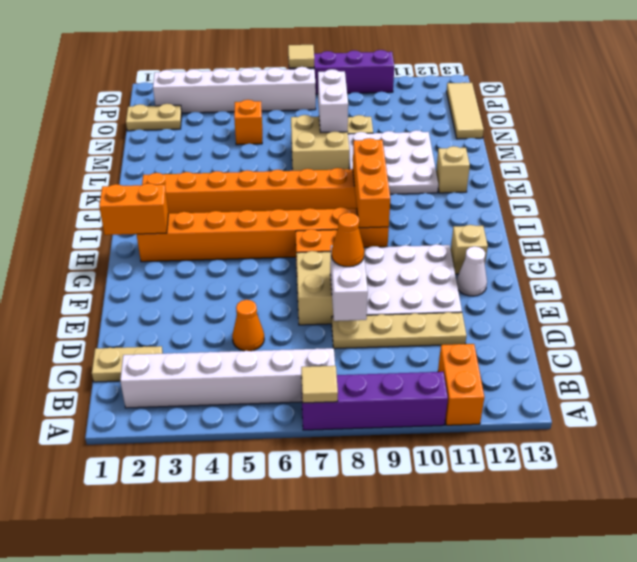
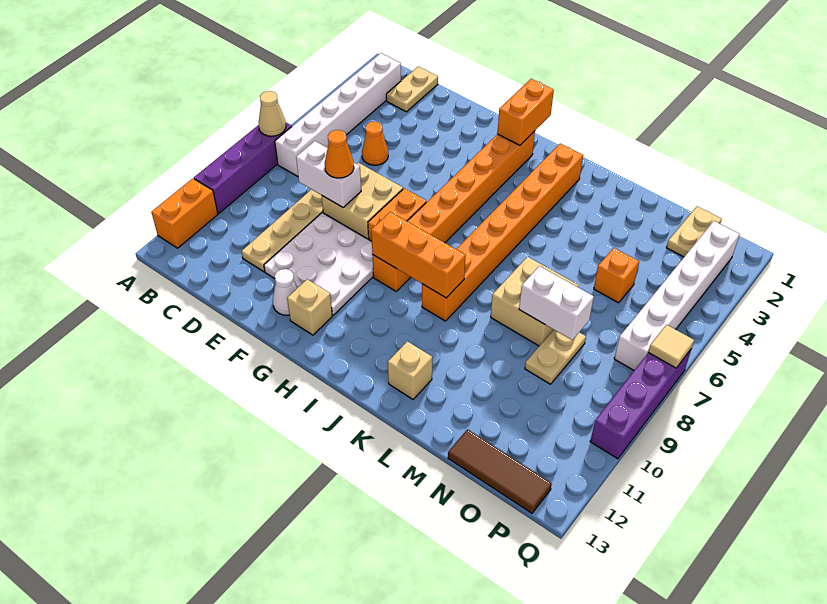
tan tile A7 level 2 -> tan cone A7 level 2
orange brick A11:B11 level 1 -> orange brick A11:A12 level 1
white plate K9:M11 level 1 -> none
tan tile N13:P13 level 1 -> brown tile N13:P13 level 1

